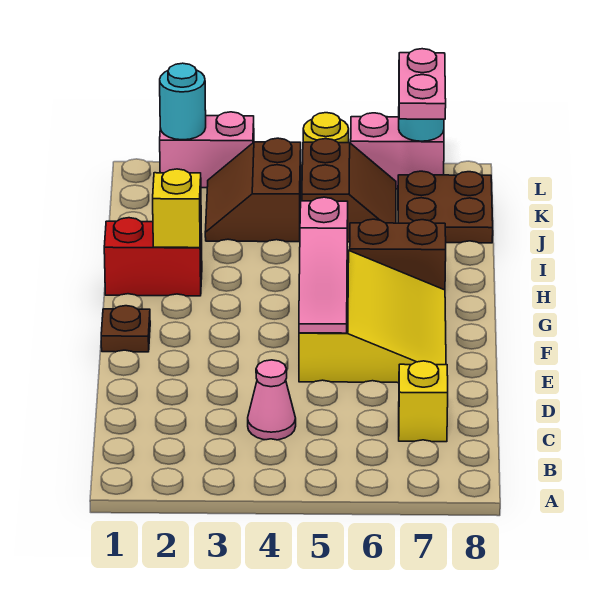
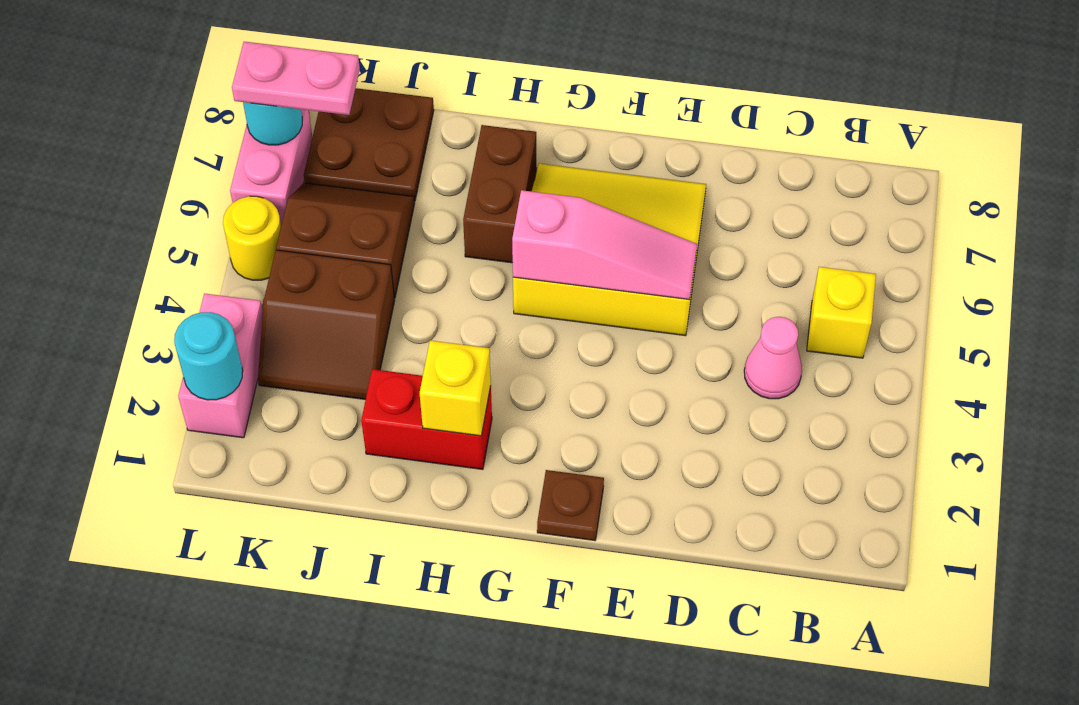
yellow brick C7 level 1 -> yellow brick B5 level 1
red brick H1:H2 level 1 -> red brick H2:I2 level 1

